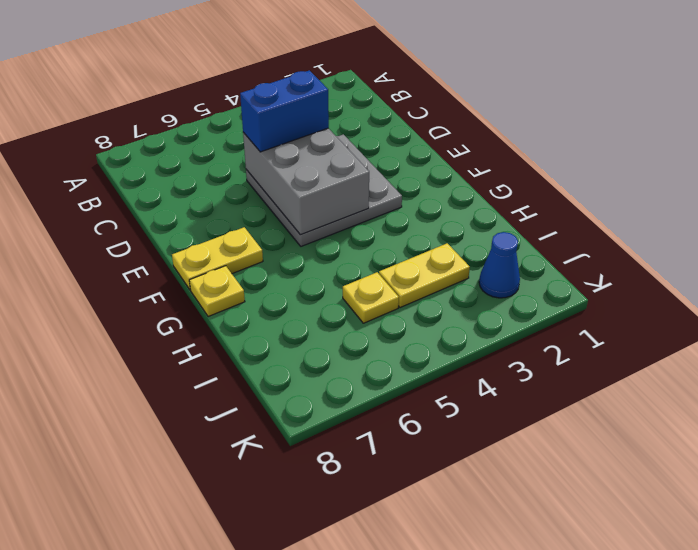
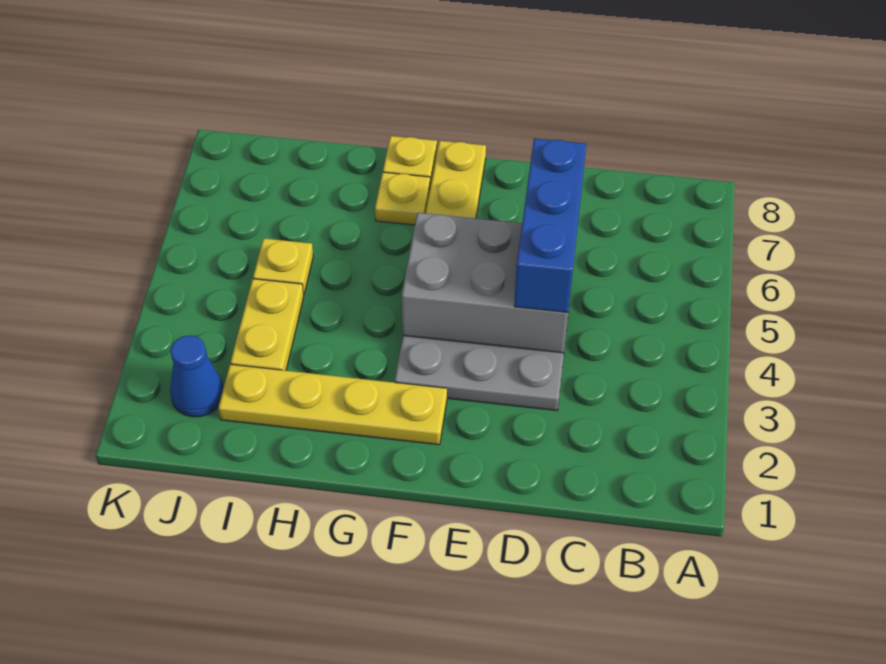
blue brick D4:D5 level 3 -> blue brick D4:D6 level 3
none -> yellow plate F2:I2 level 1
none -> yellow plate G7 level 1

